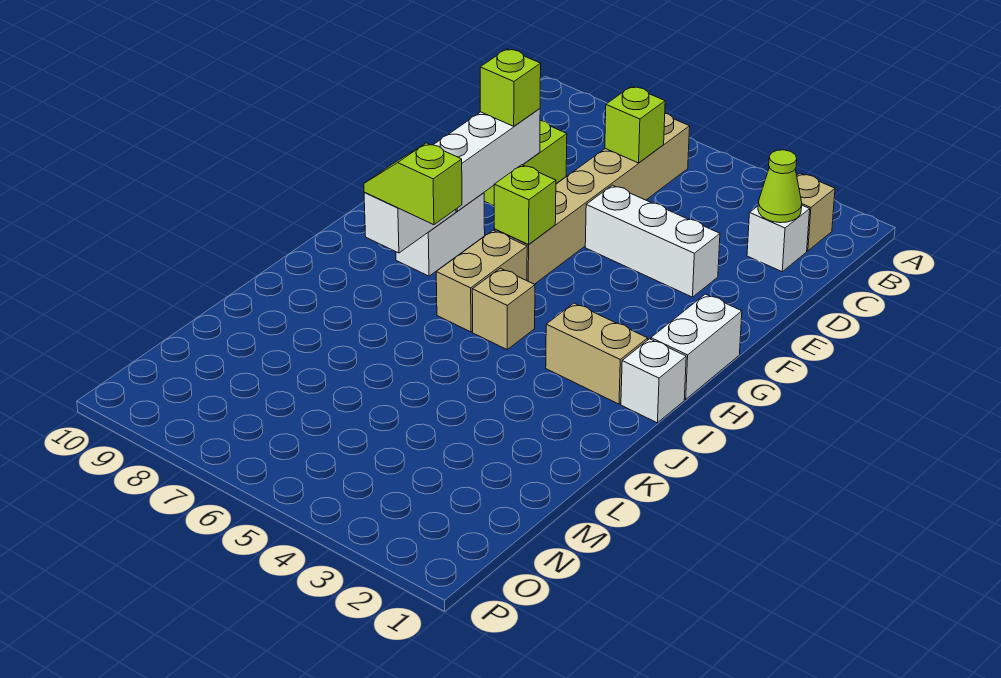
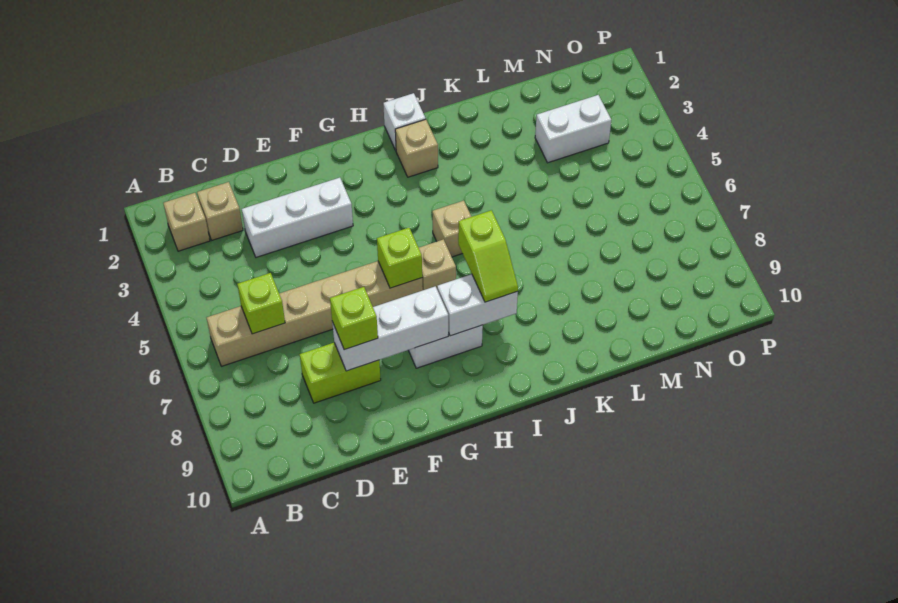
white brick C2 level 1 -> tan brick C2 level 1
lime cone C2 level 2 -> none
white brick E3:E5 level 1 -> white brick D3:F3 level 1
white brick G1:H1 level 1 -> white brick M3:N3 level 1
tan brick H6:I6 level 1 -> tan brick H6 level 1
tan brick I2:I3 level 1 -> tan brick I2 level 1

